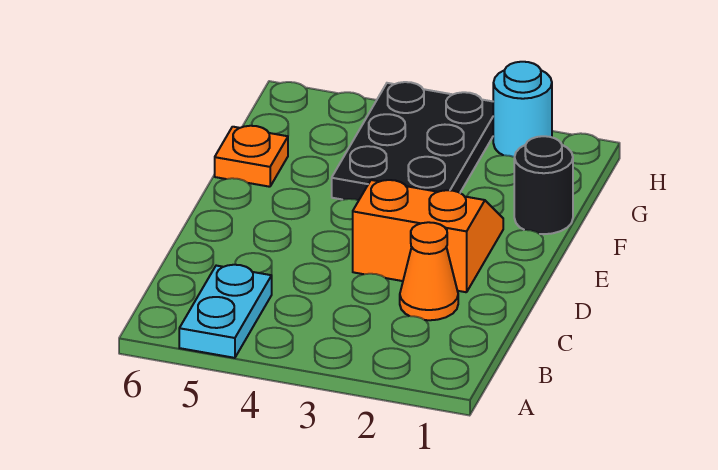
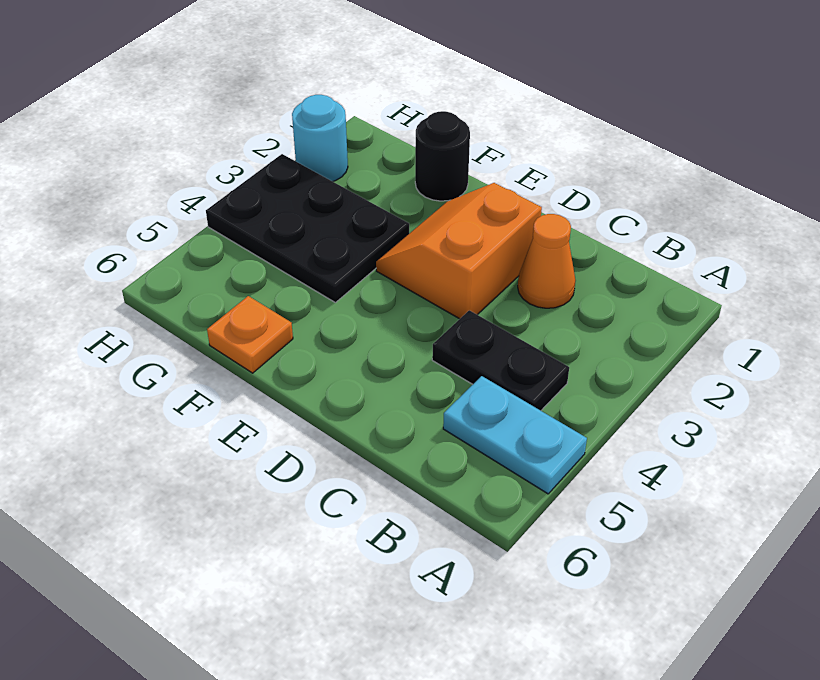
none -> black plate B4:C4 level 1

